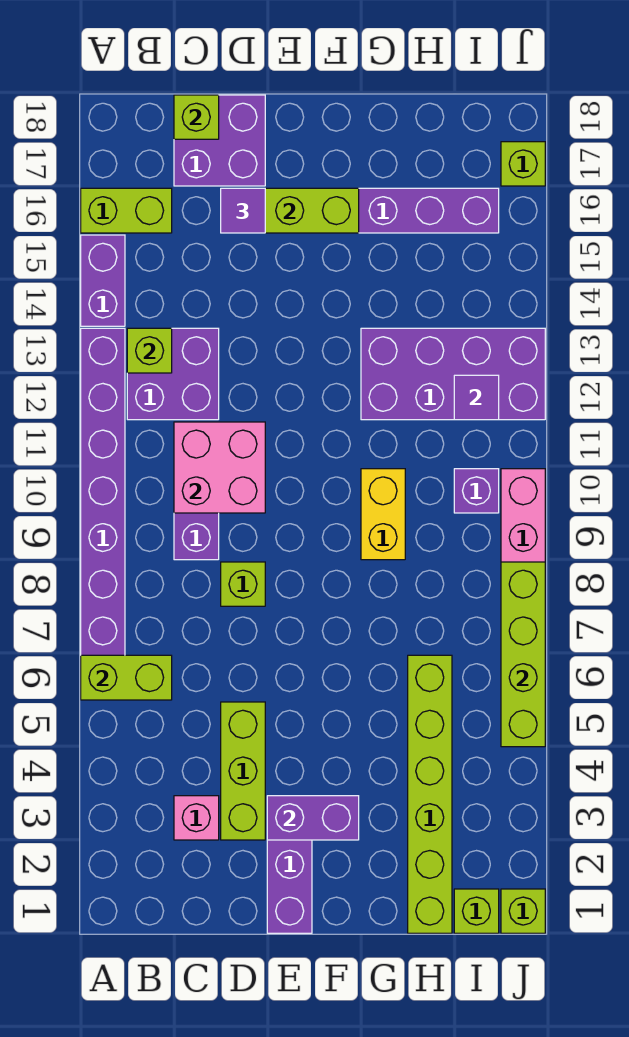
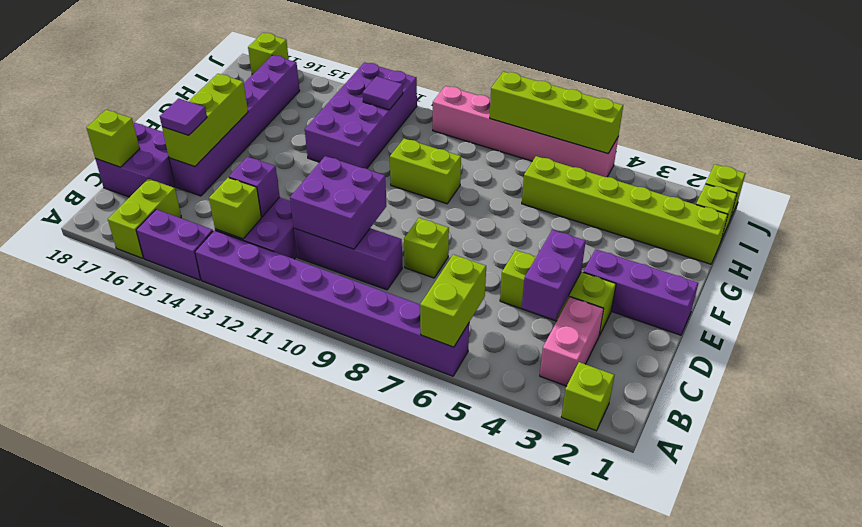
none -> lime brick A2 level 1
pink brick C3 level 1 -> pink brick B3:C3 level 1
pink brick C10:D11 level 2 -> purple brick C10:D11 level 2
purple brick E3:F3 level 2 -> purple brick C4:D4 level 2
yellow brick G9:G10 level 1 -> lime brick G9:G10 level 1
purple brick I10 level 1 -> purple brick C13 level 2

